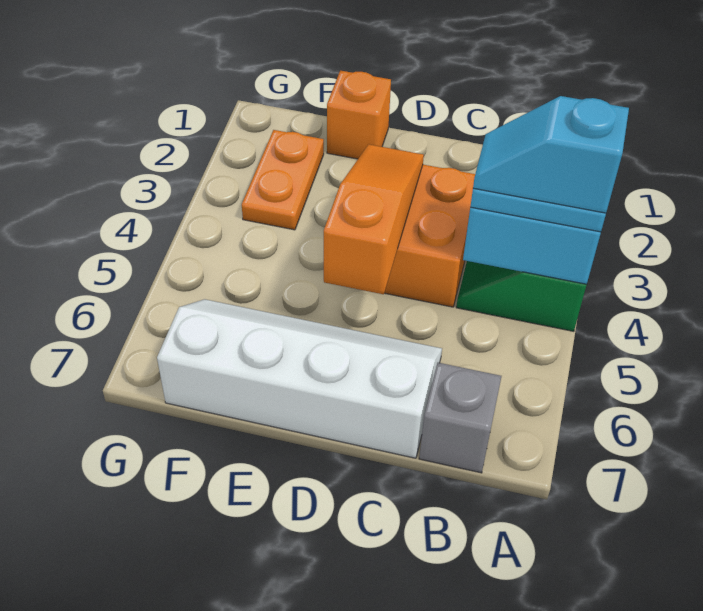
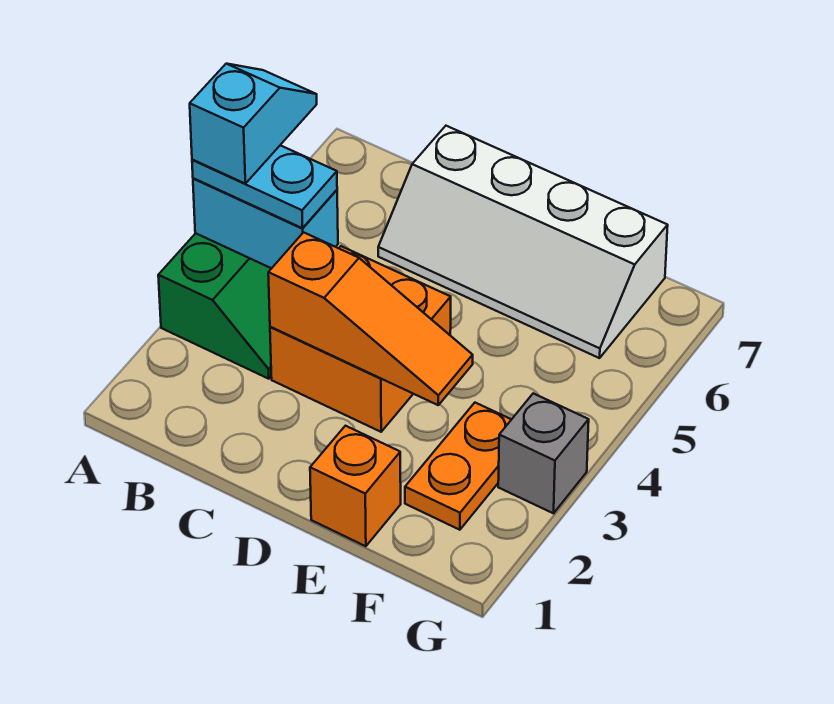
cyan slope A4:B4 level 4 top A -> cyan slope A4:A5 level 4 top 4
grey brick B7 level 1 -> grey brick G3 level 1
orange slope D3:D5 level 2 top 5 -> orange slope C3:E3 level 2 top C

